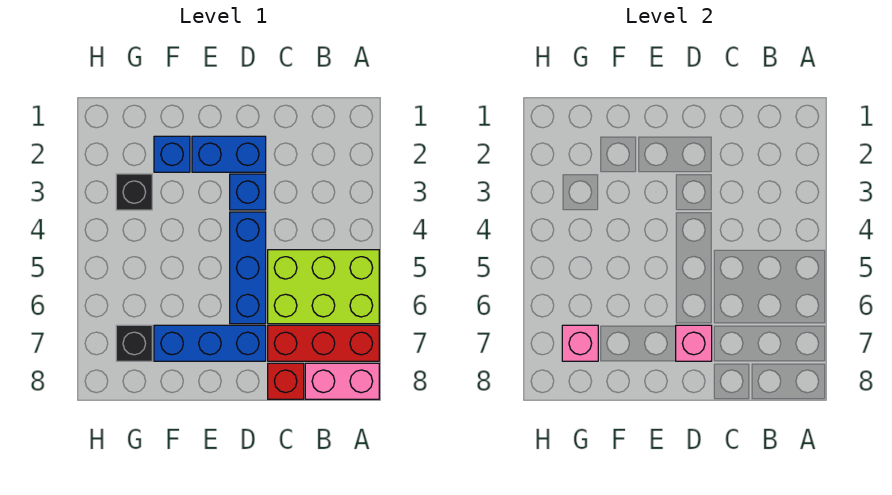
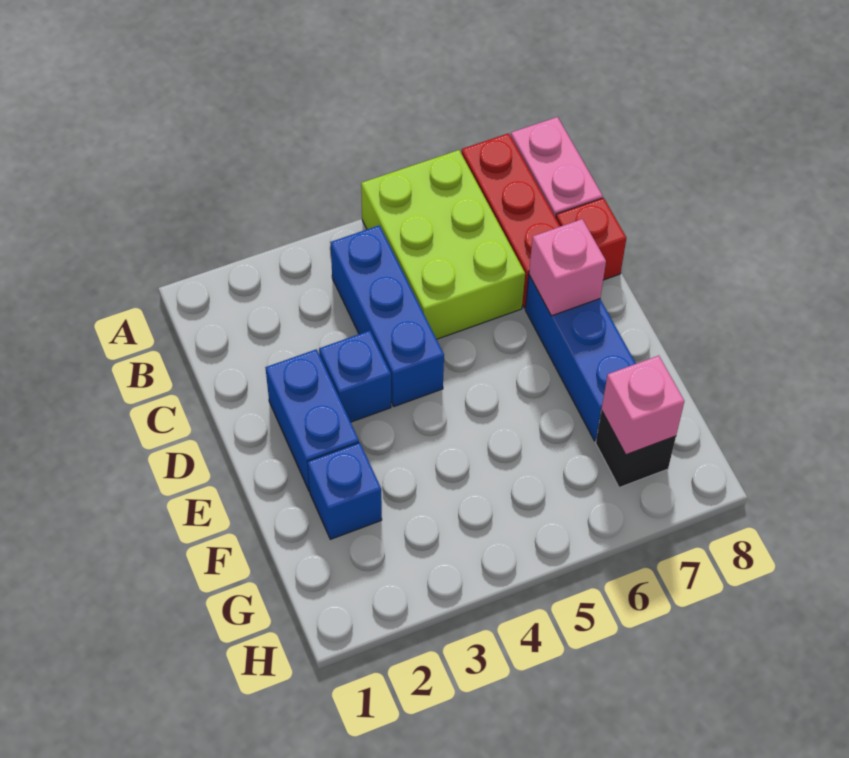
blue brick D4:D6 level 1 -> blue brick B4:D4 level 1
black brick G3 level 1 -> none

